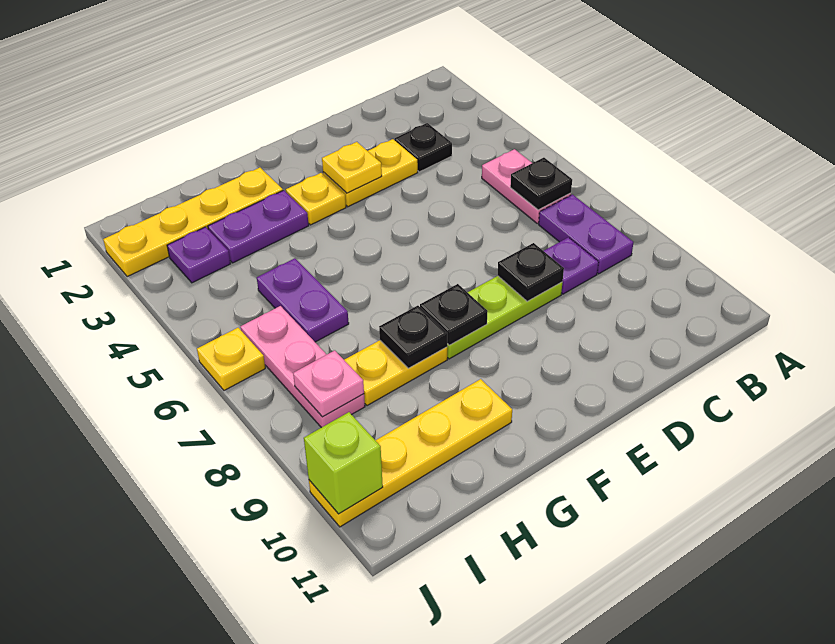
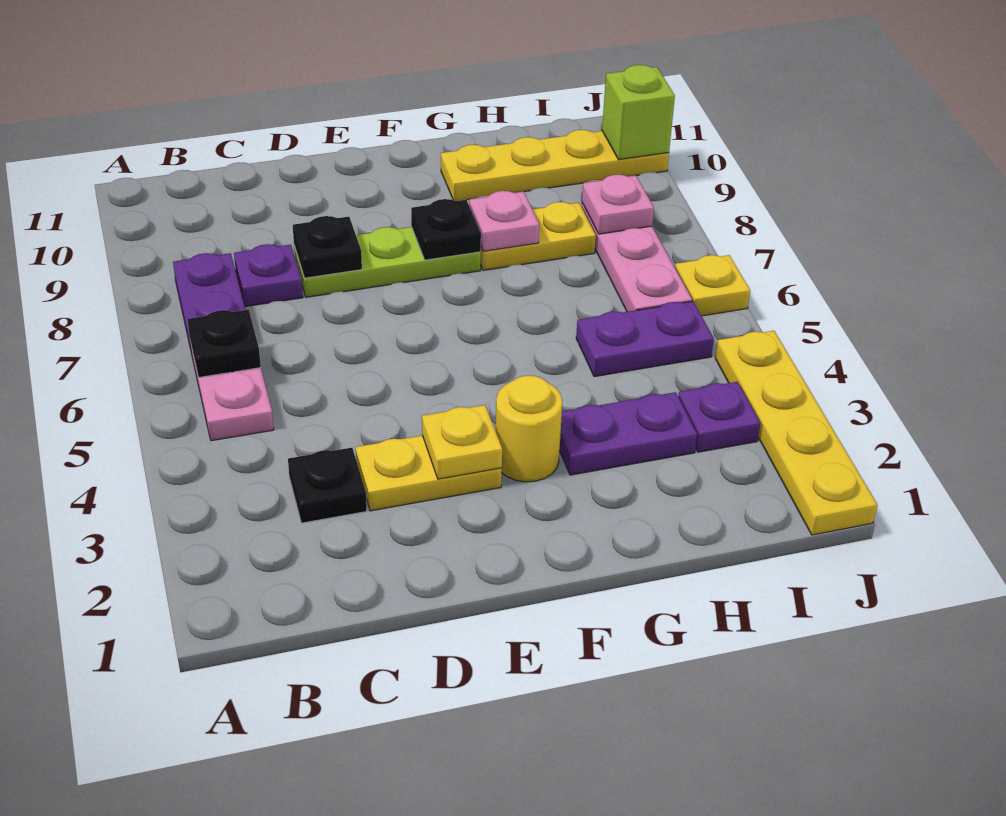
yellow plate F3 level 1 -> yellow round brick F3 level 1
yellow plate G2:J2 level 1 -> yellow plate J1:J4 level 1
black plate G8 level 2 -> pink plate G8 level 2
purple plate H5:H6 level 1 -> purple plate H5:I5 level 1

